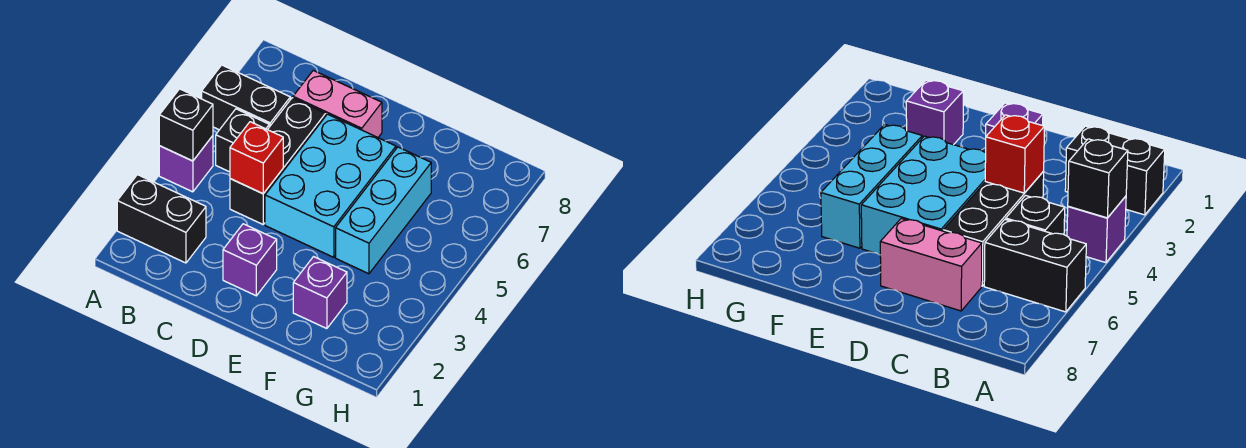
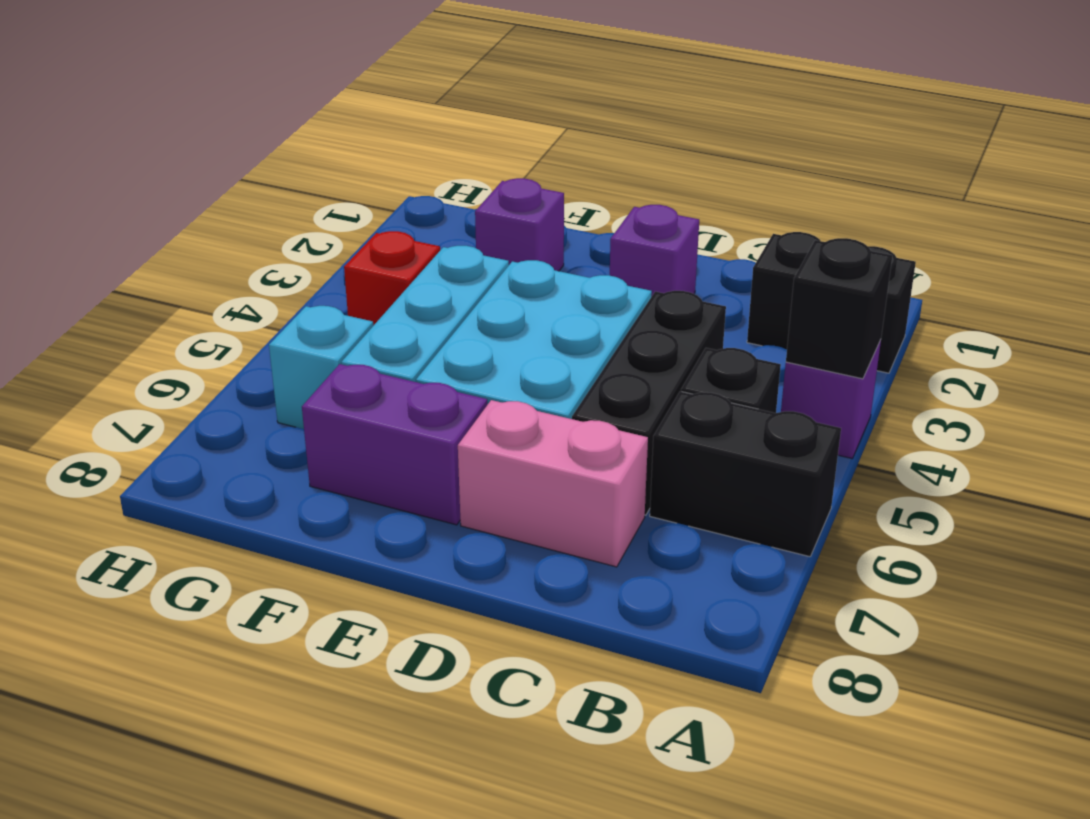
red brick C4 level 2 -> red brick G4 level 1
none -> purple brick E7:F7 level 1
none -> cyan brick G6 level 1

